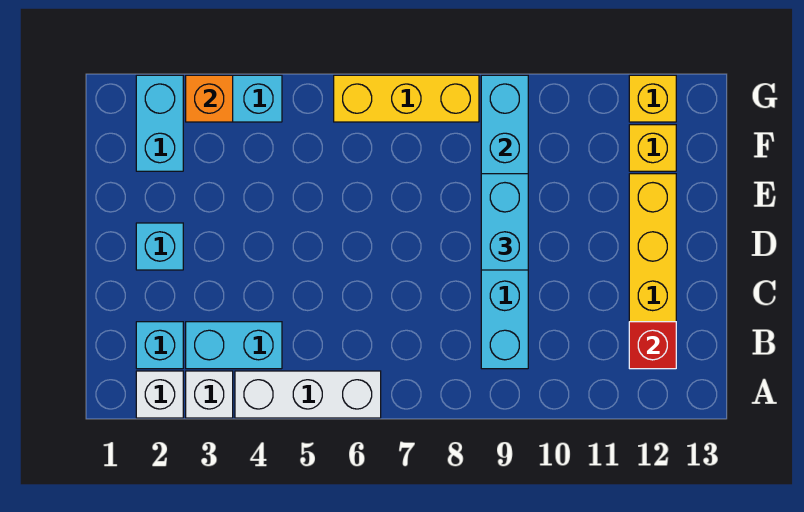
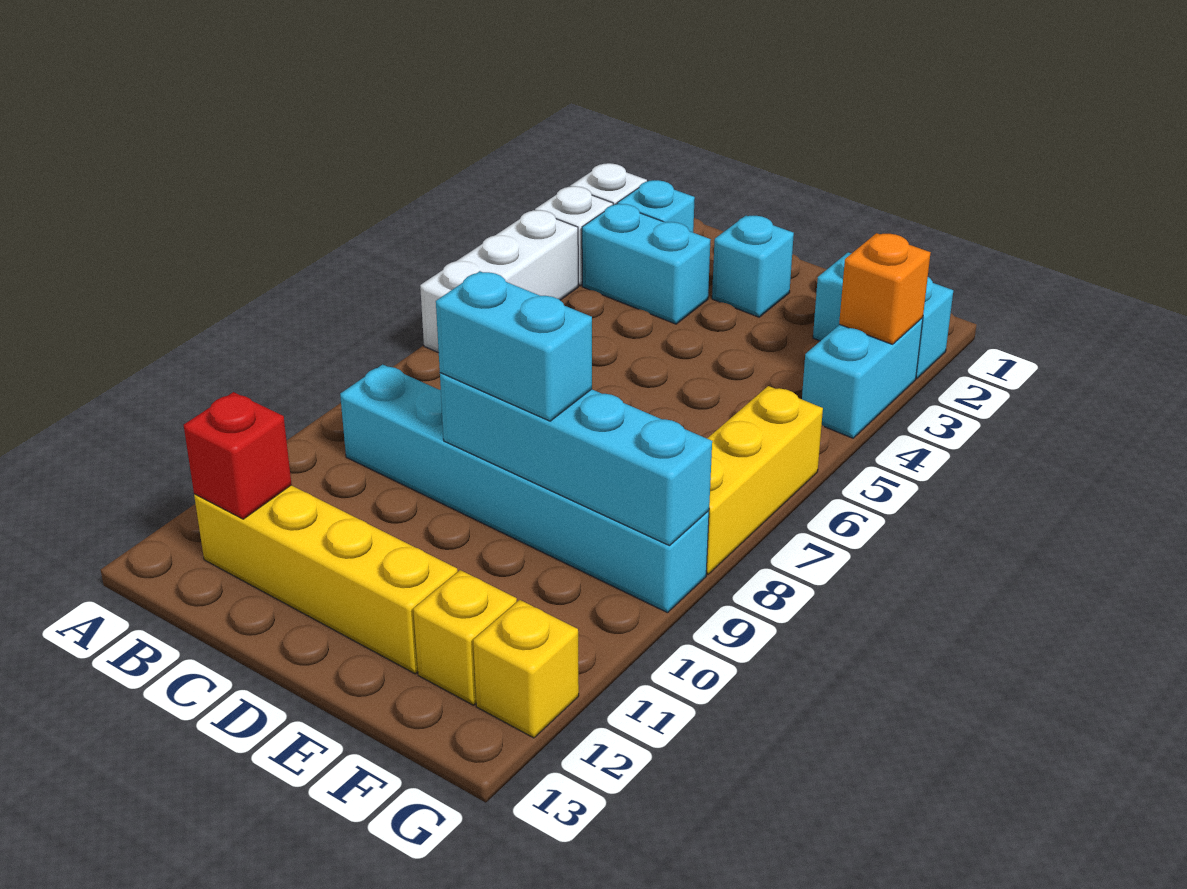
cyan brick B3:B4 level 1 -> cyan brick B3:C3 level 1

